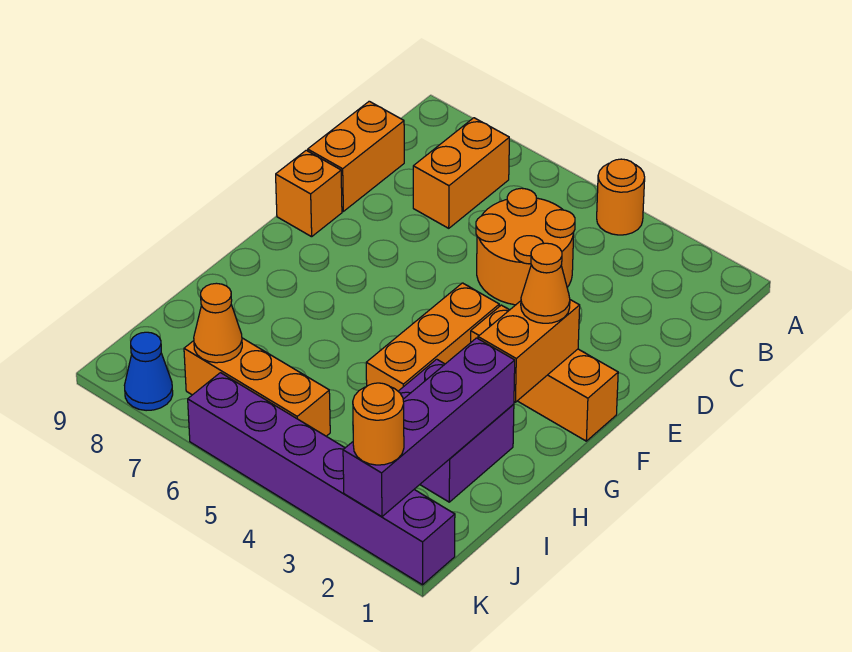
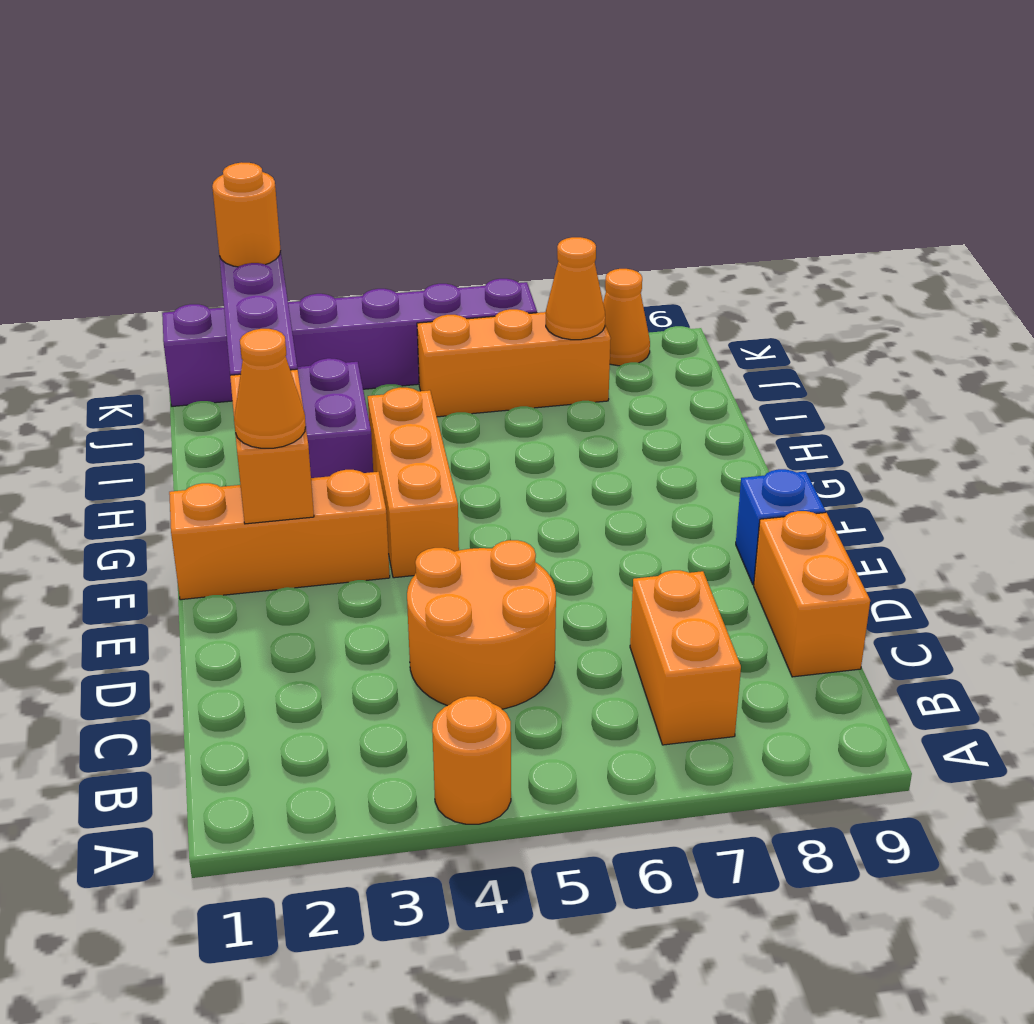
orange brick E9 level 1 -> blue brick E9 level 1
blue cone K8 level 1 -> orange cone K8 level 1

